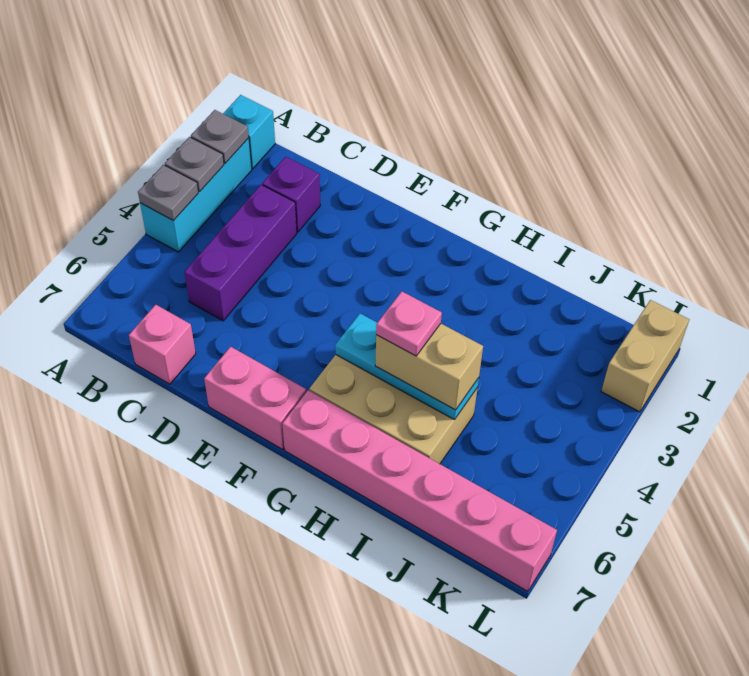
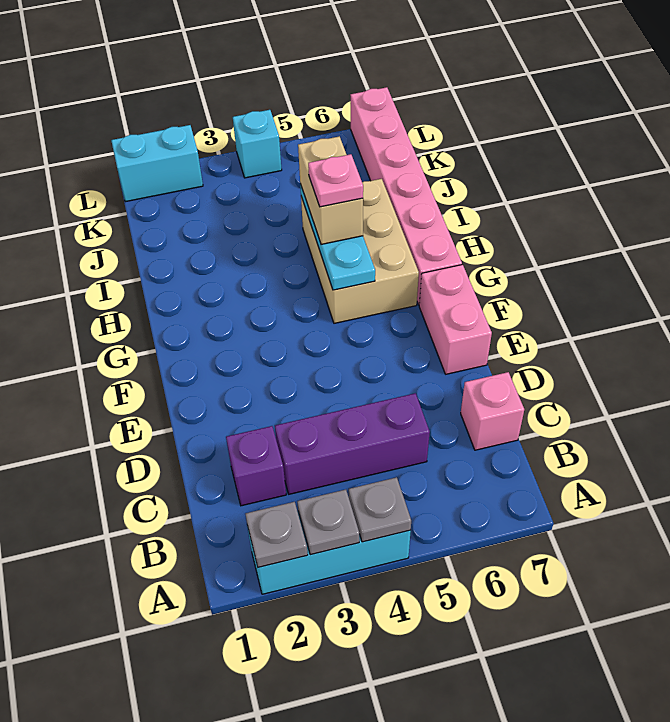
cyan brick A1 level 1 -> cyan brick L4 level 1
tan brick L1:L2 level 1 -> cyan brick L1:L2 level 1

